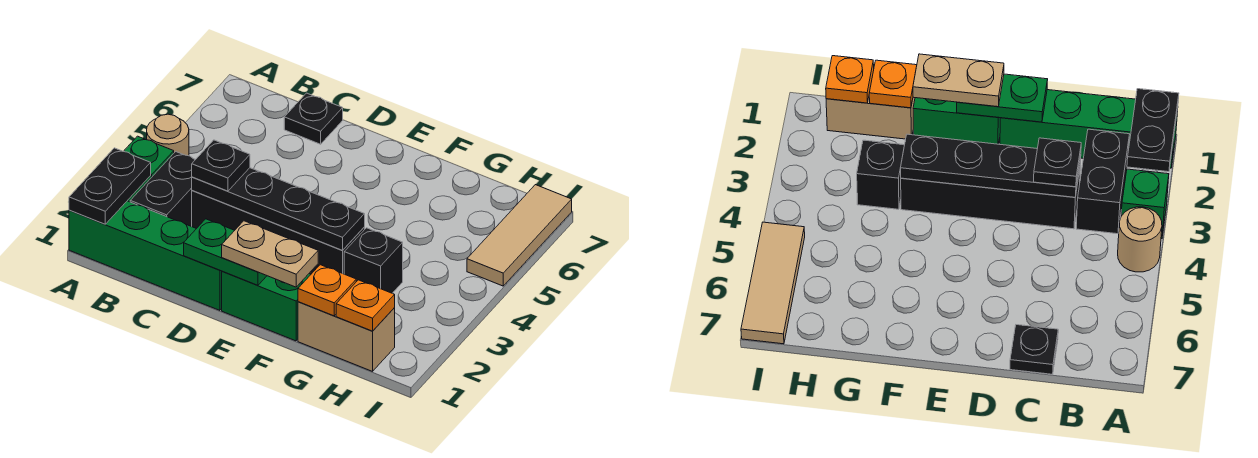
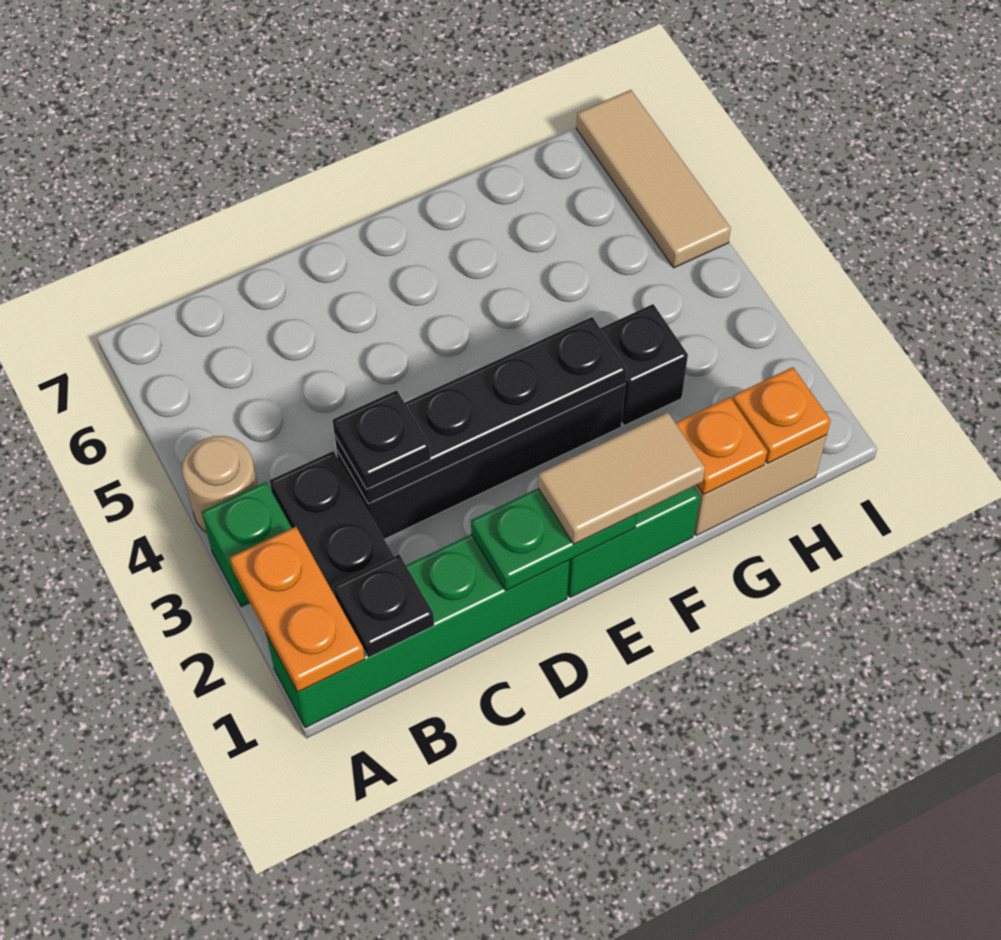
black plate A1:A2 level 2 -> orange plate A1:A2 level 2
black plate C7 level 1 -> black plate B1 level 2
tan plate E1:F1 level 3 -> tan tile E1:F1 level 3

